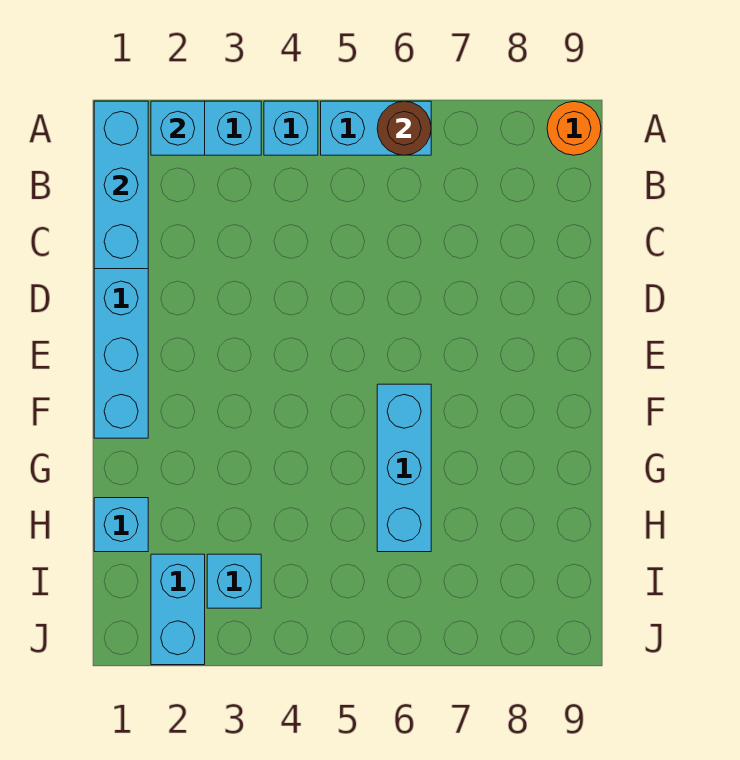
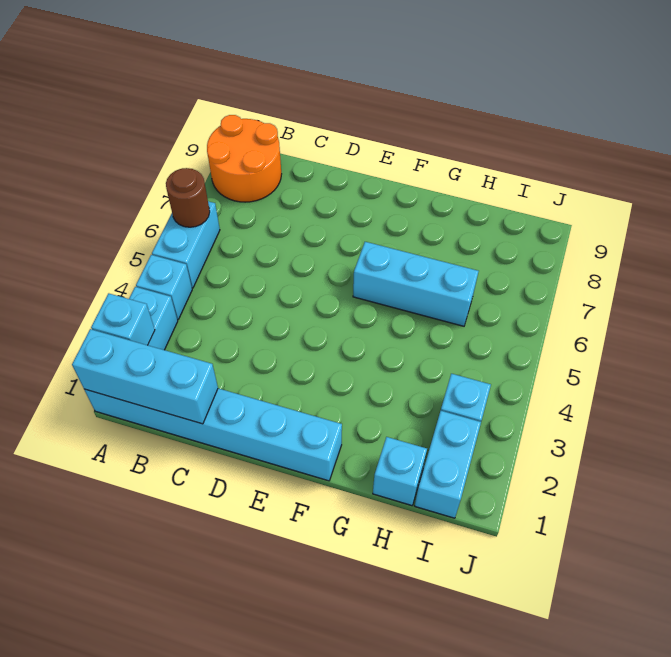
orange round brick A9 level 1 -> orange round brick A8:B9 level 1
cyan brick I2:J2 level 1 -> cyan brick I1:I2 level 1

